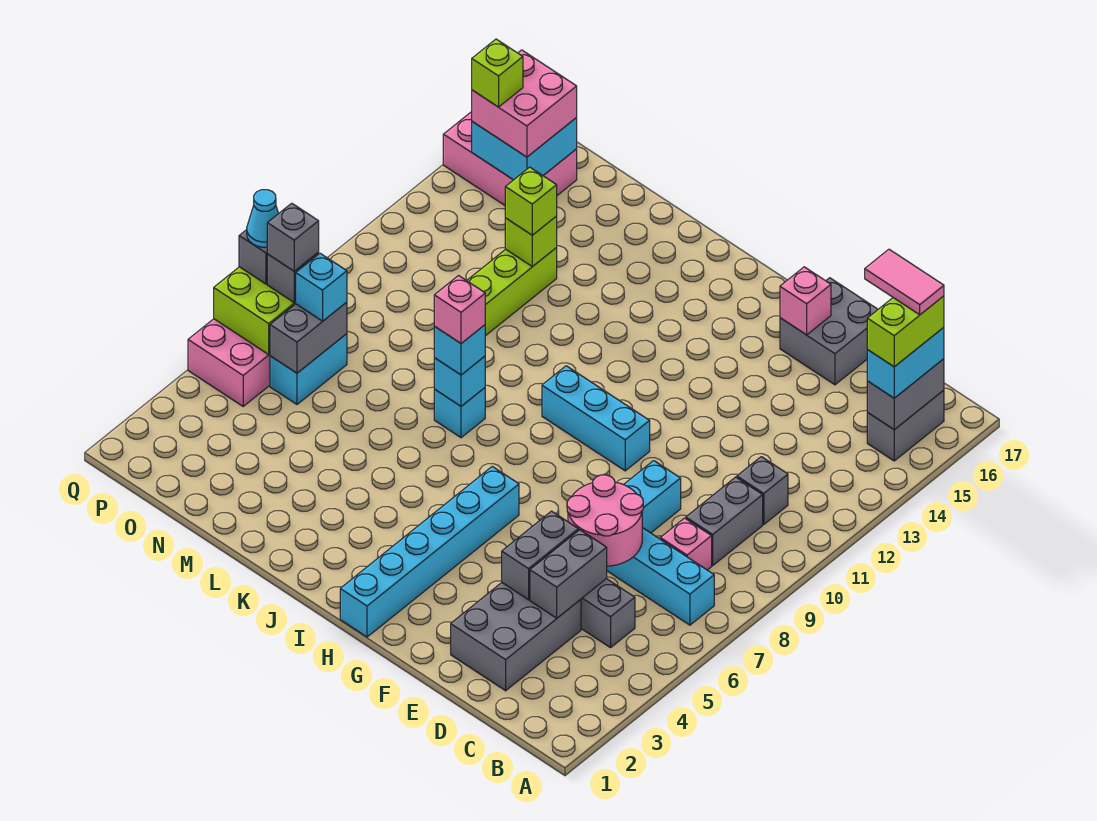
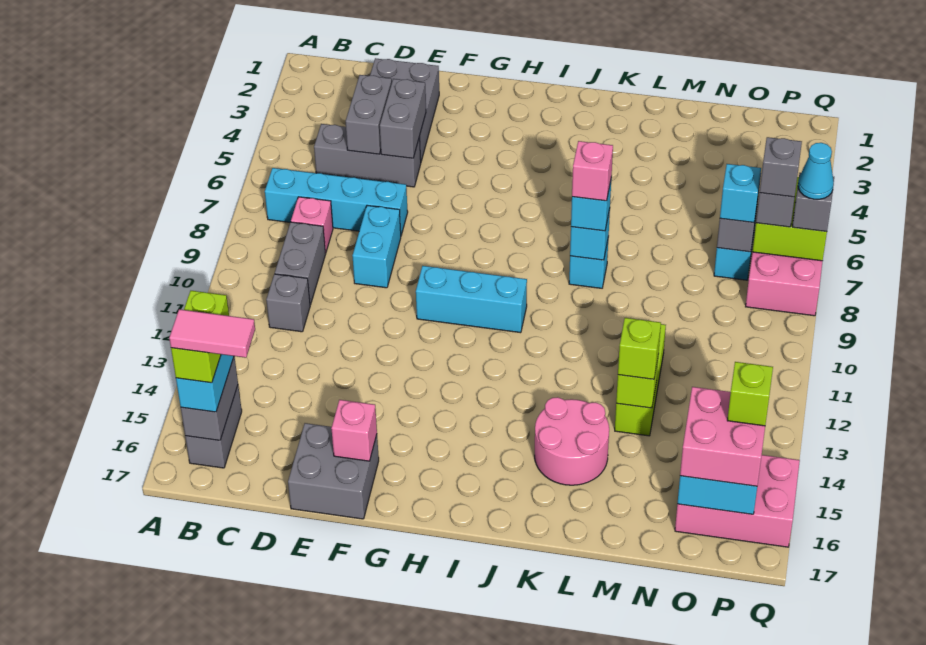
pink round brick D6:E7 level 2 -> pink round brick K14:L15 level 1
cyan brick H1:H6 level 1 -> none

